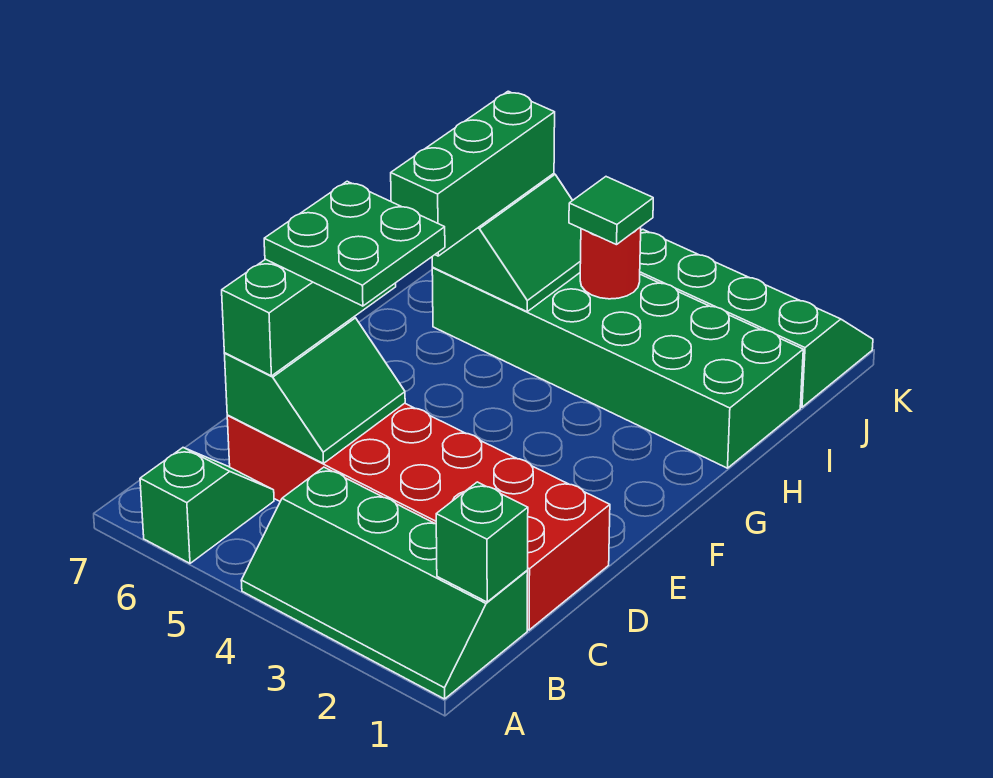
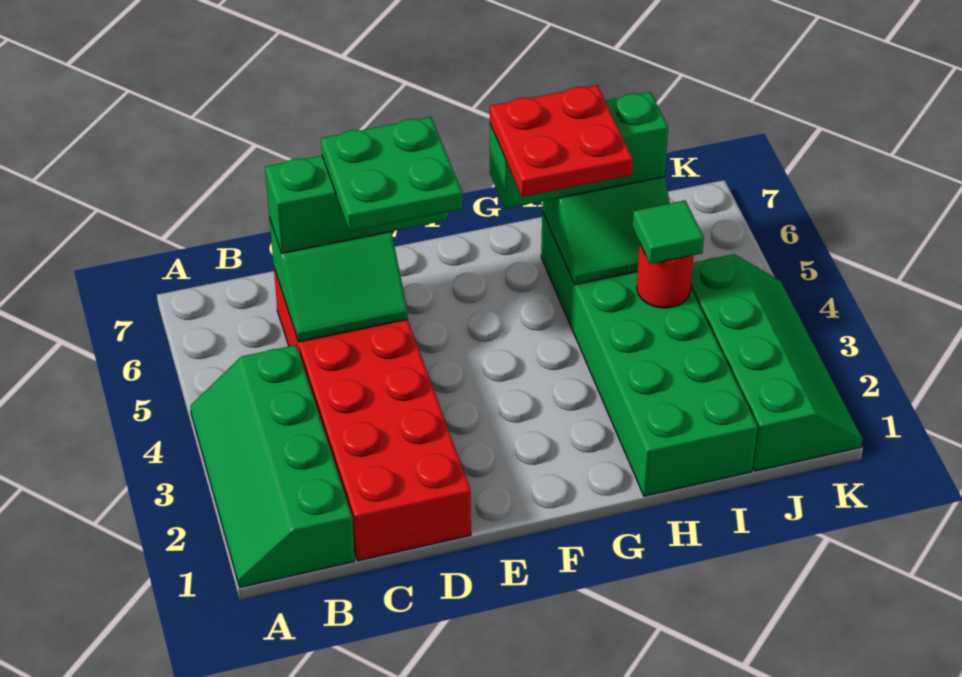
green slope A6:B6 level 1 top A -> none
green brick B1 level 2 -> none
none -> red plate G5:H6 level 4

